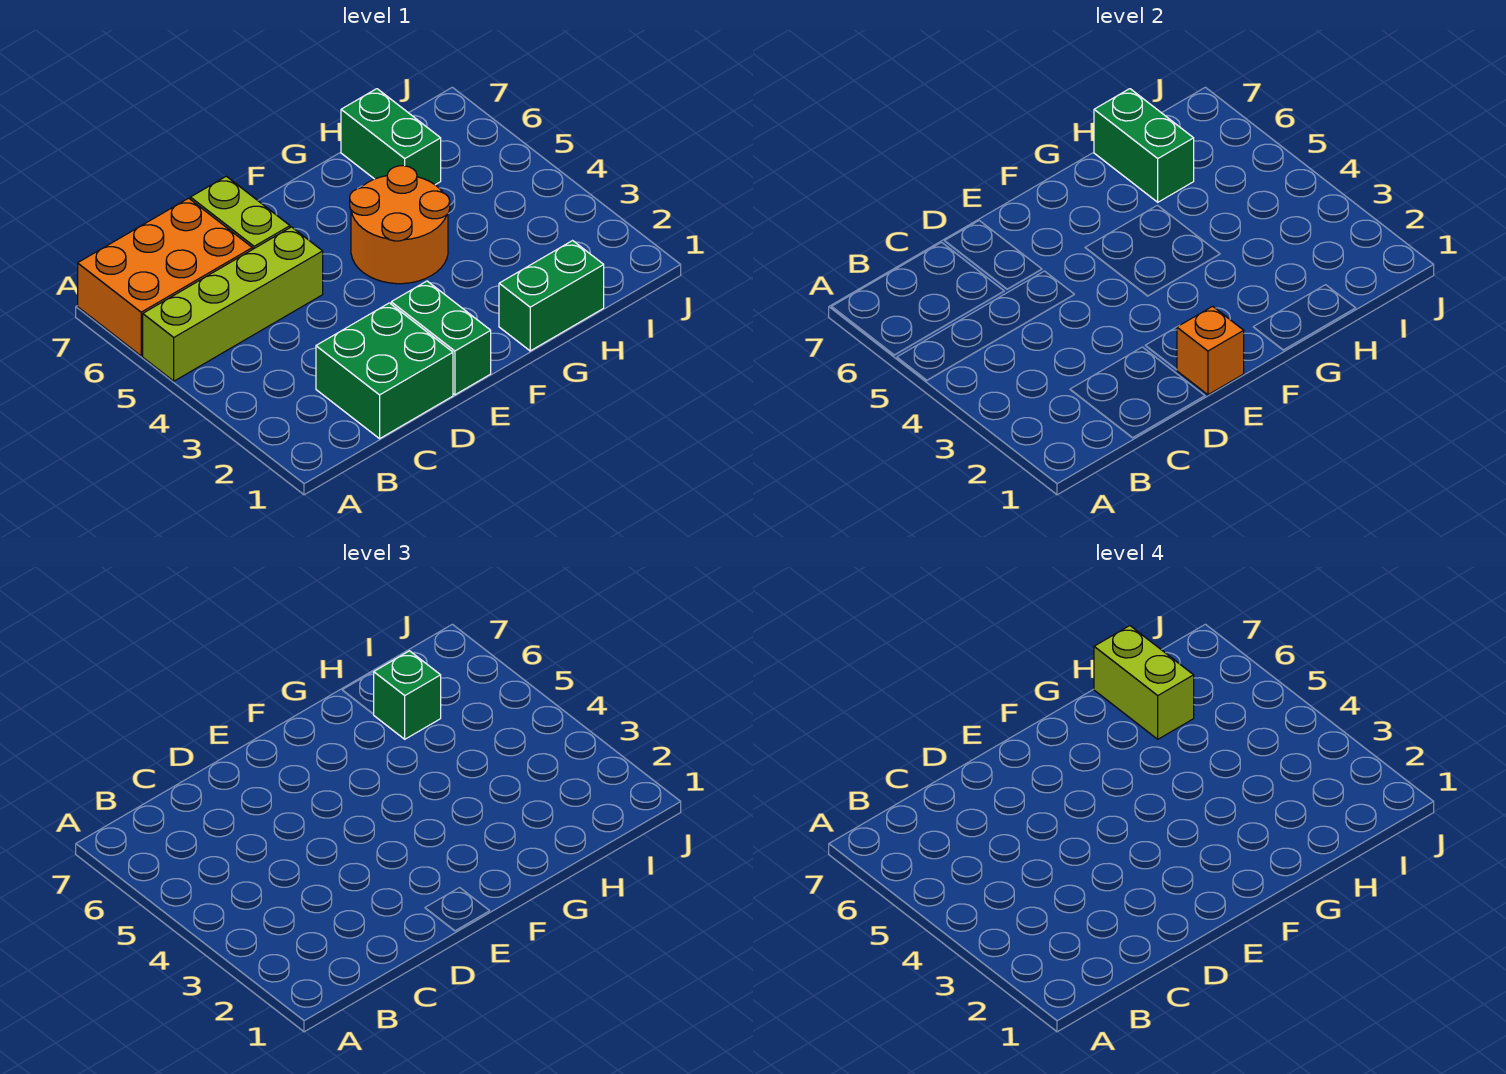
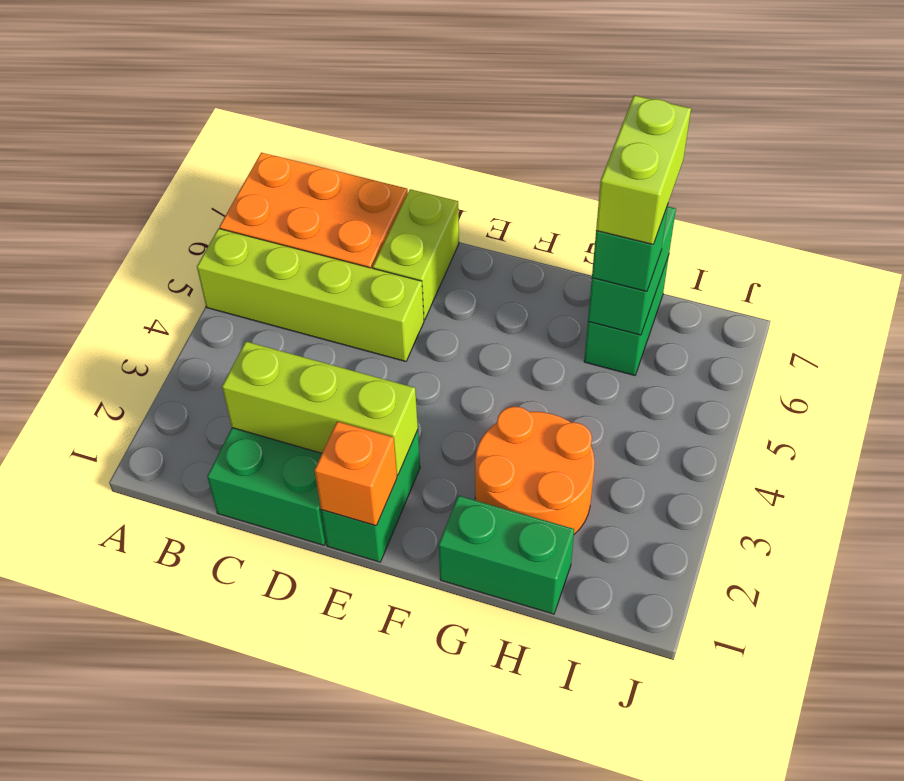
none -> lime brick C2:E2 level 2
orange round brick F4:G5 level 1 -> orange round brick G2:H3 level 1

